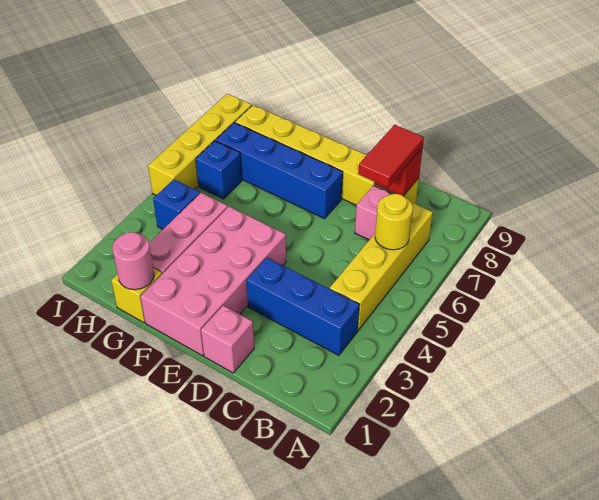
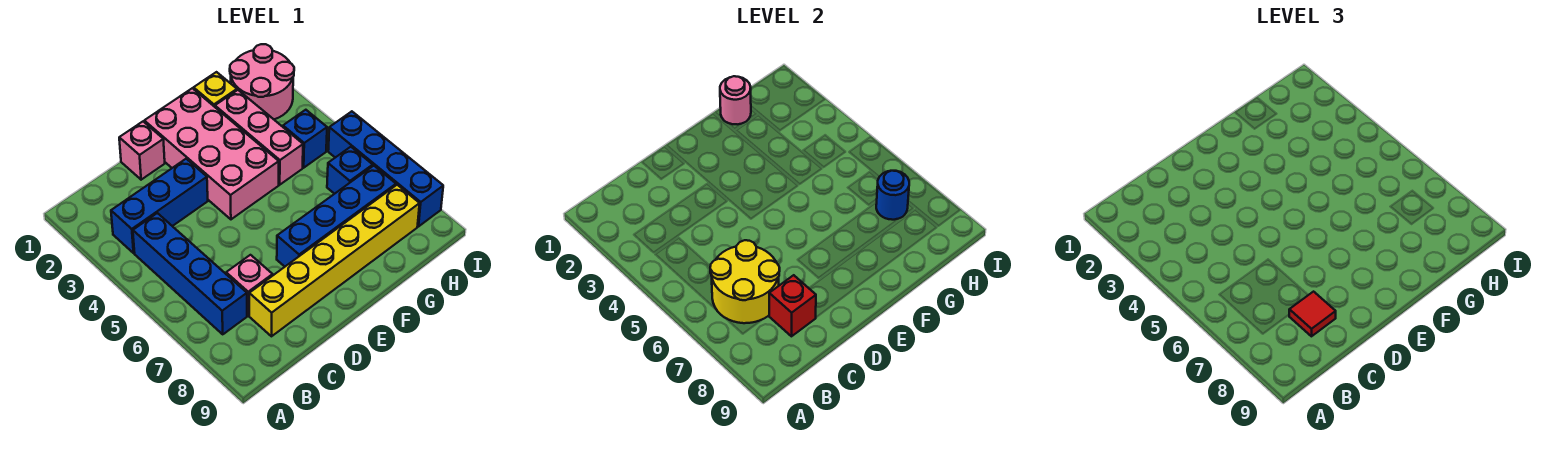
yellow brick B4:B7 level 1 -> blue brick B4:B7 level 1
yellow round brick B6 level 2 -> yellow round brick B6:C7 level 2
red tile C7:C8 level 3 -> red tile C8 level 3
none -> pink round brick H1:I2 level 1
none -> blue round brick H7 level 2
yellow brick I5:I8 level 1 -> blue brick I5:I8 level 1

